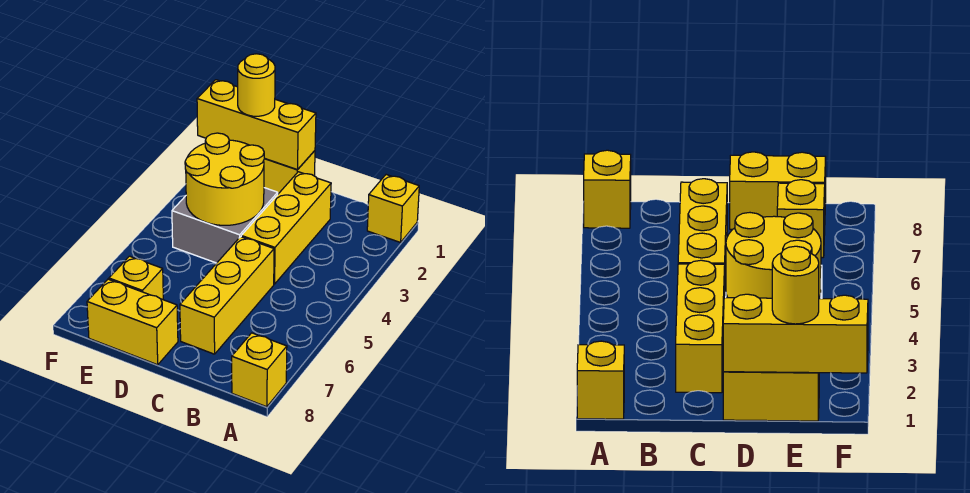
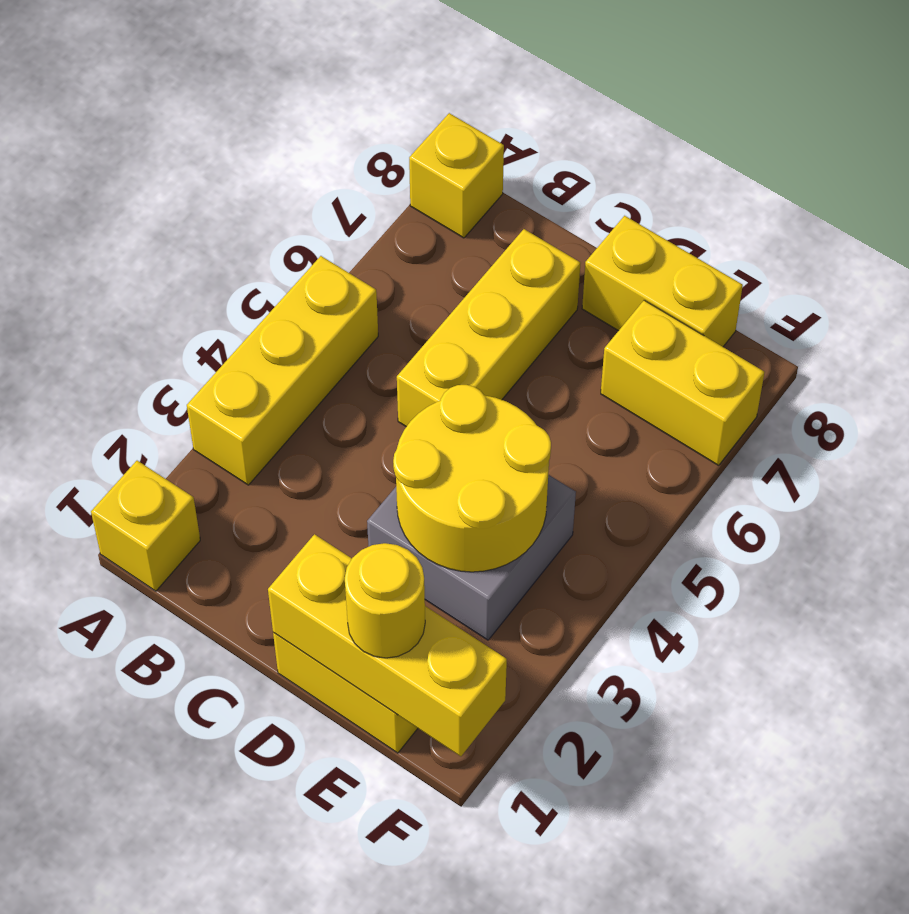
yellow brick C2:C4 level 1 -> yellow brick A3:A5 level 1
yellow brick E7 level 1 -> yellow brick E7:F7 level 1

